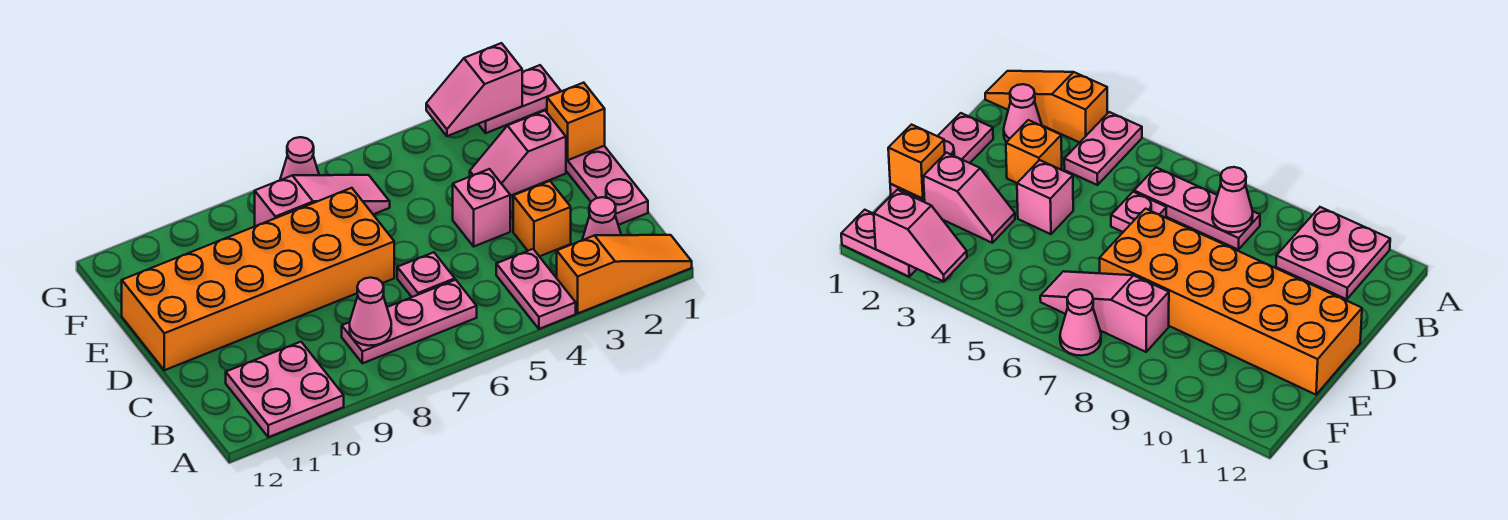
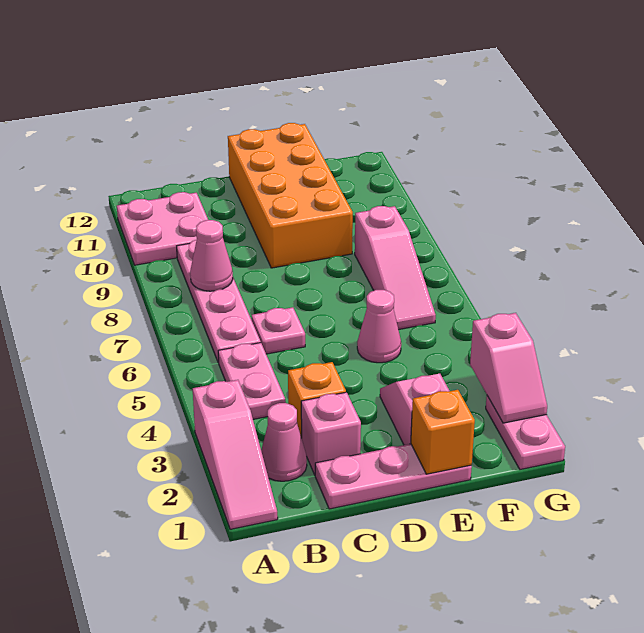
orange slope A1:A3 level 1 top 3 -> pink slope A1:A3 level 1 top 3
pink plate A4:B4 level 1 -> pink plate B4:B5 level 1
pink plate B6:B8 level 1 -> pink plate B6:B9 level 1
pink brick D4 level 1 -> pink brick C2 level 1
orange brick D7:E12 level 1 -> orange brick D9:E12 level 1
pink slope G2:G3 level 2 top 2 -> pink slope G2:G3 level 2 top 3
pink cone G7 level 1 -> pink cone E5 level 1

